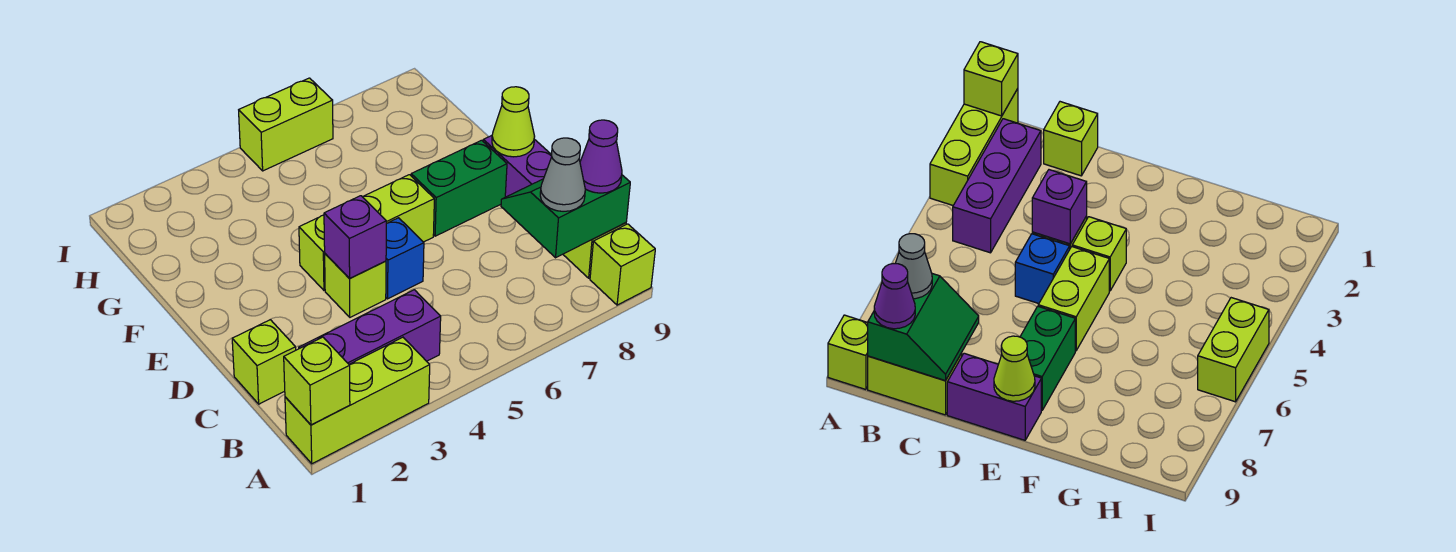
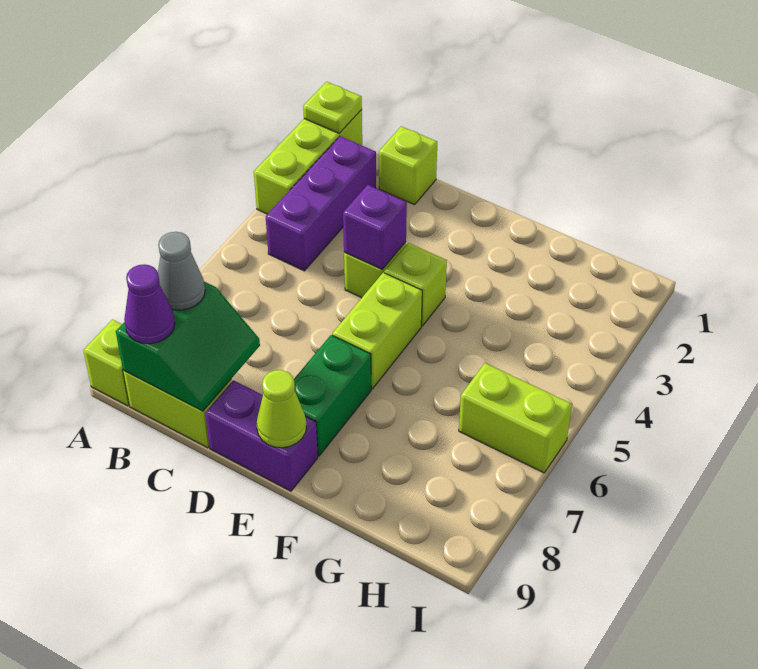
lime brick A1 level 2 -> lime plate A1 level 2
blue brick D5 level 1 -> none
lime brick I5:I6 level 1 -> lime brick H6:I6 level 1

